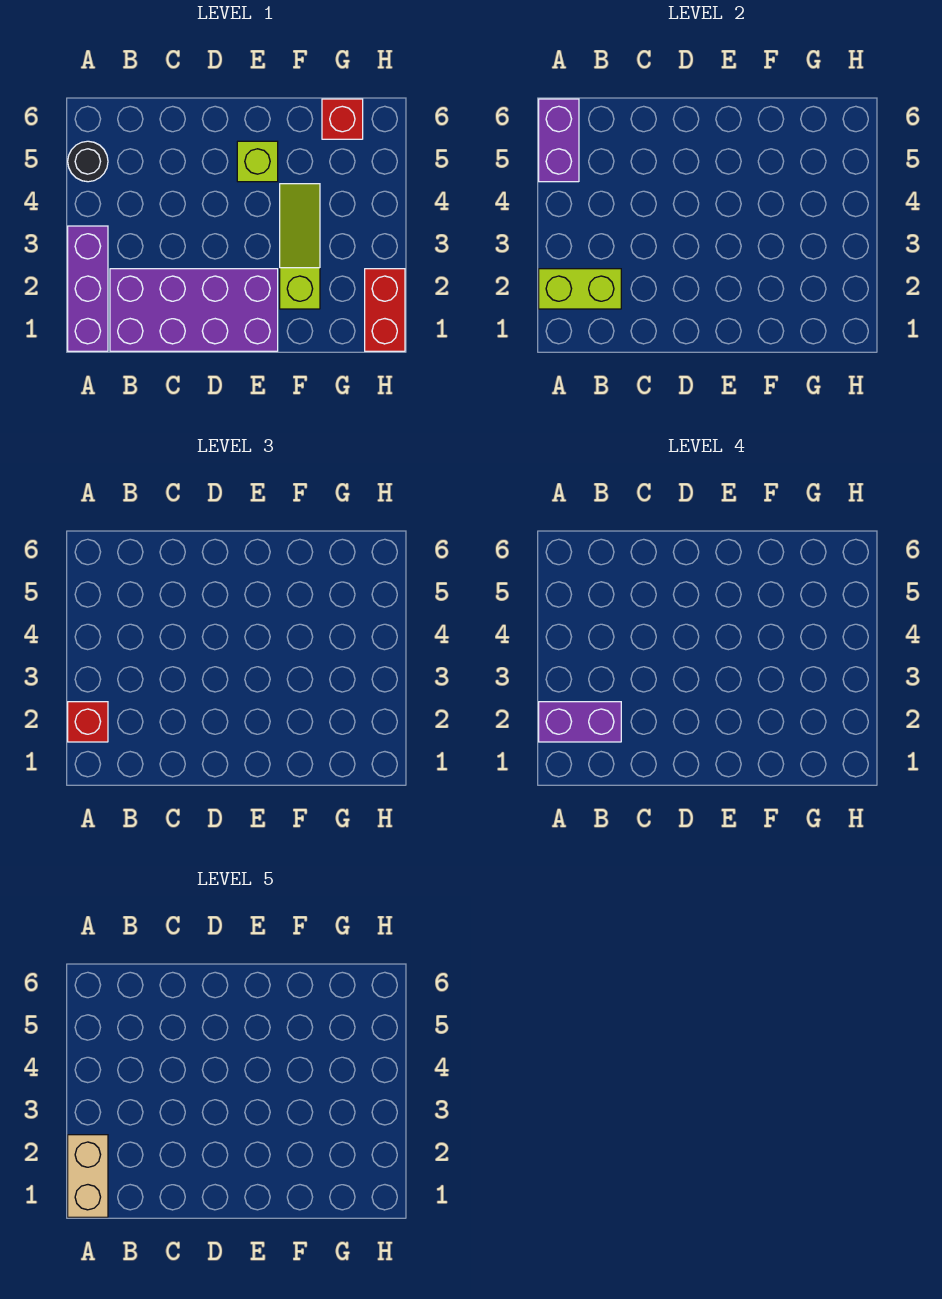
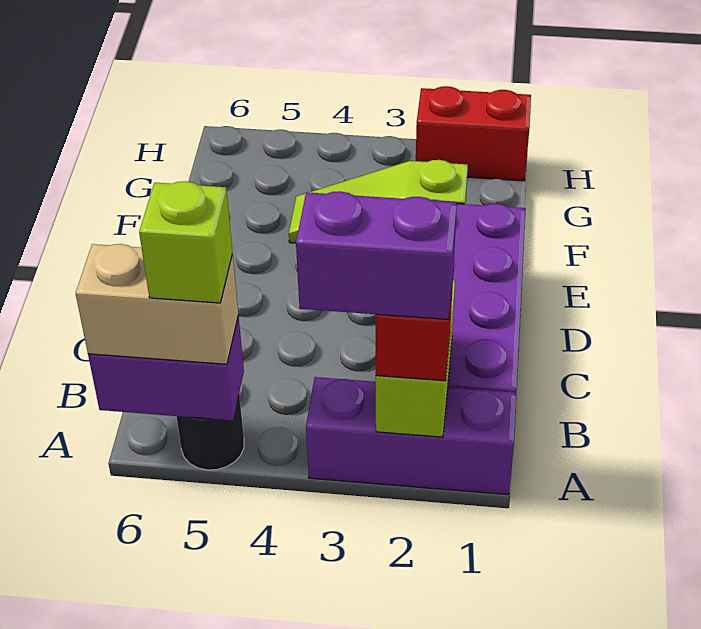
tan brick A1:A2 level 5 -> tan brick A5:A6 level 3
purple brick A2:B2 level 4 -> purple brick A2:A3 level 4
lime brick E5 level 1 -> lime brick A5 level 4
red brick G6 level 1 -> none

